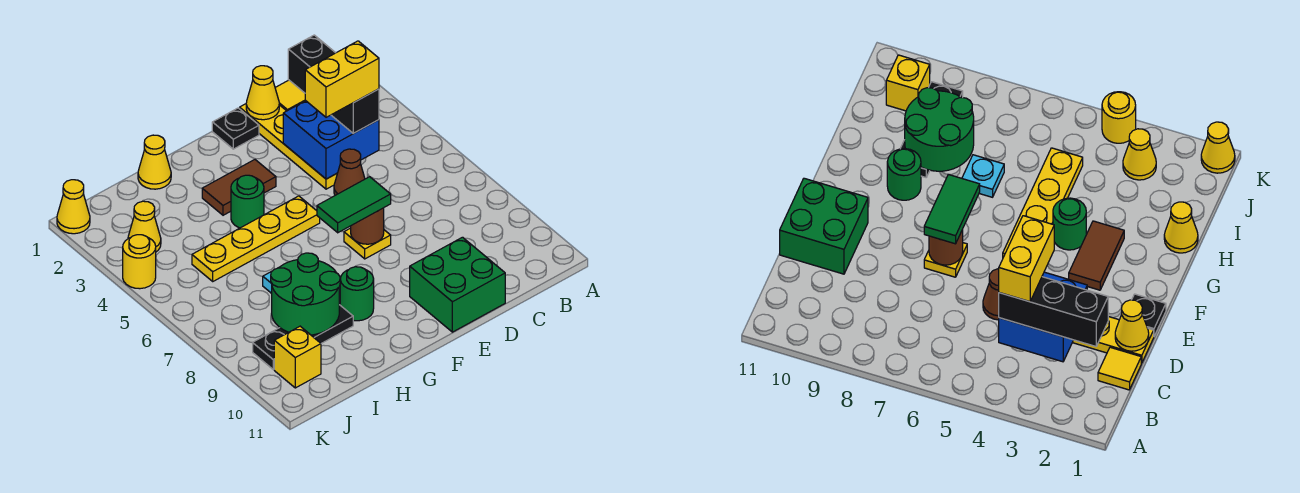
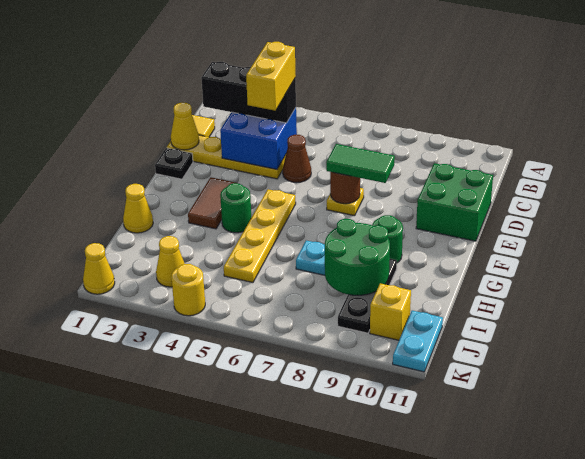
green tile E7:F7 level 3 -> green tile E7:E8 level 3
none -> cyan plate J11:K11 level 1

